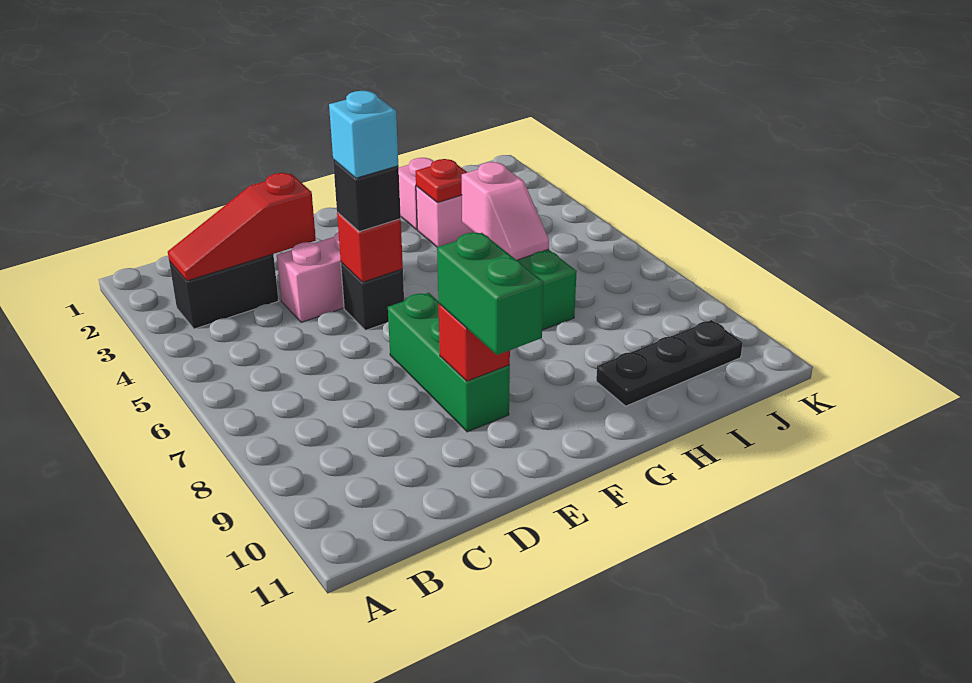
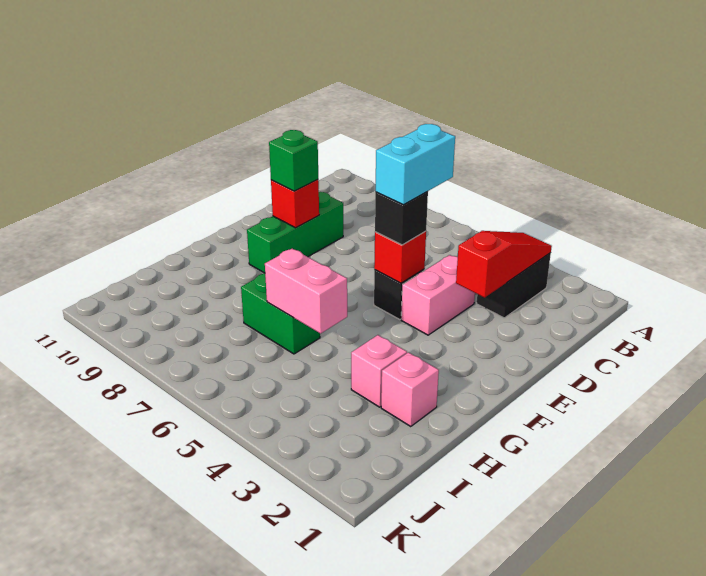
cyan brick E5 level 4 -> cyan brick D5:E5 level 4
green brick E7:E9 level 1 -> green brick D9:F9 level 1
green brick E9:E10 level 3 -> green brick E9 level 3
red plate H3 level 2 -> none
pink slope H5:H6 level 2 top 5 -> pink brick H5:H6 level 2
black plate H10:J10 level 1 -> none

